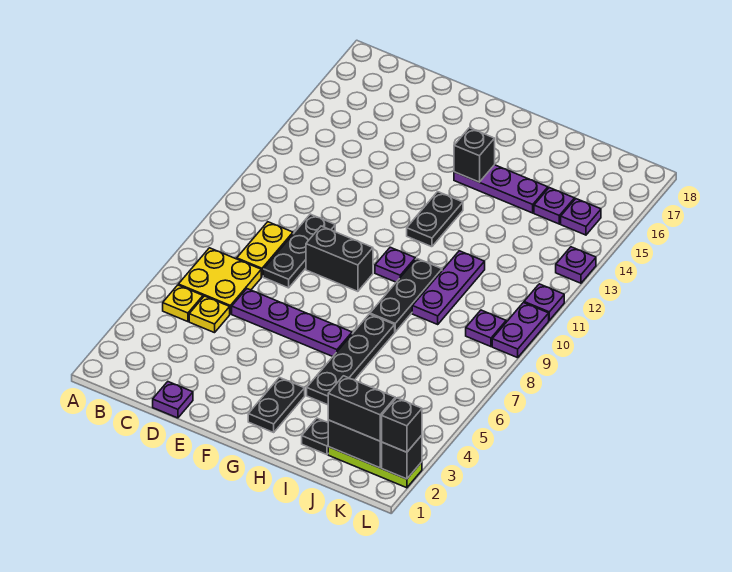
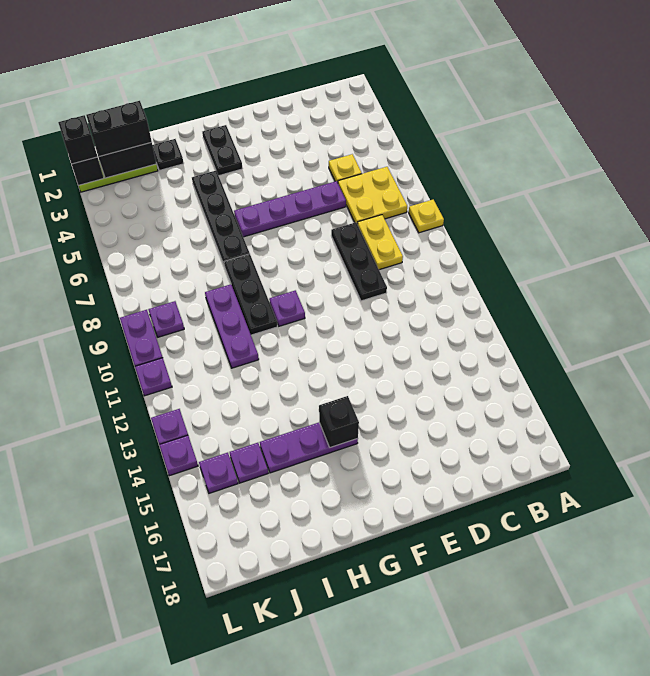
yellow plate B5 level 1 -> yellow plate A8 level 1
purple plate D1 level 1 -> purple plate L14 level 1
black brick E9:F9 level 1 -> none
black plate G12:G13 level 1 -> none

